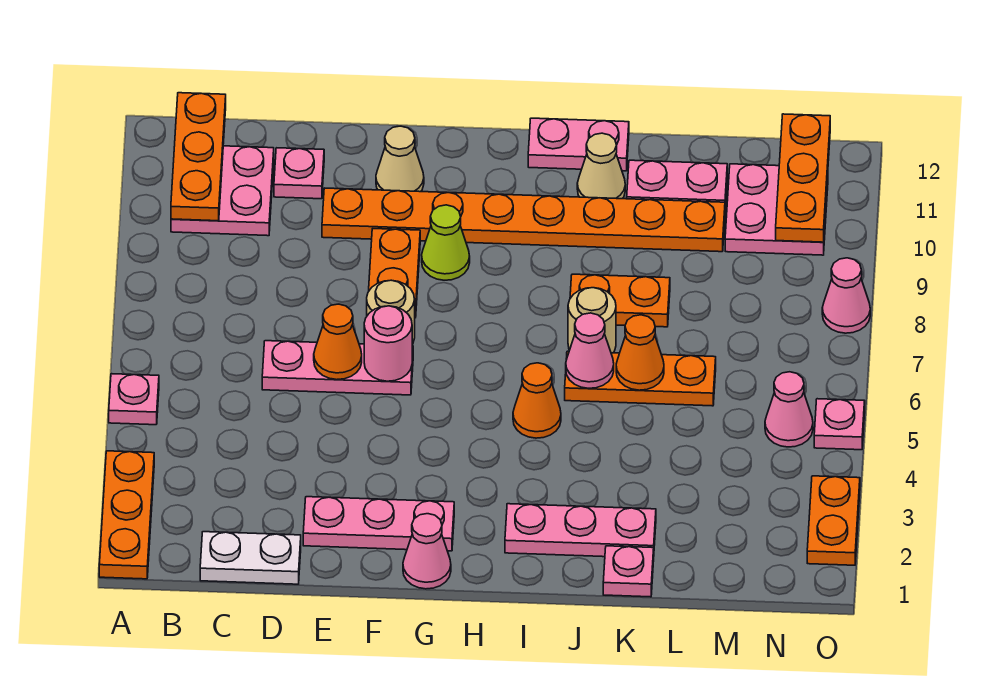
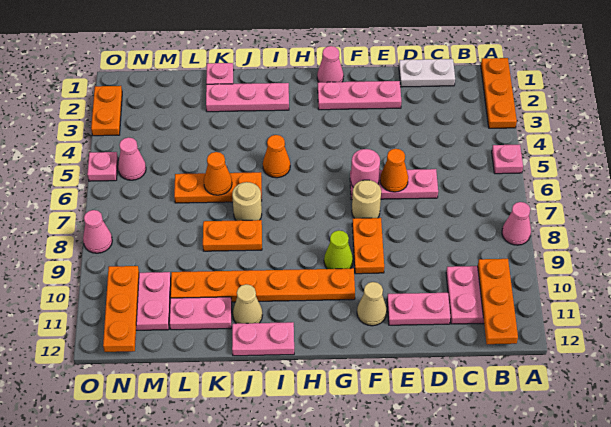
pink plate D11 level 1 -> pink plate D11:E11 level 1
orange plate E10:L10 level 1 -> orange plate G10:L10 level 1
pink cone J6 level 2 -> pink cone A8 level 1

